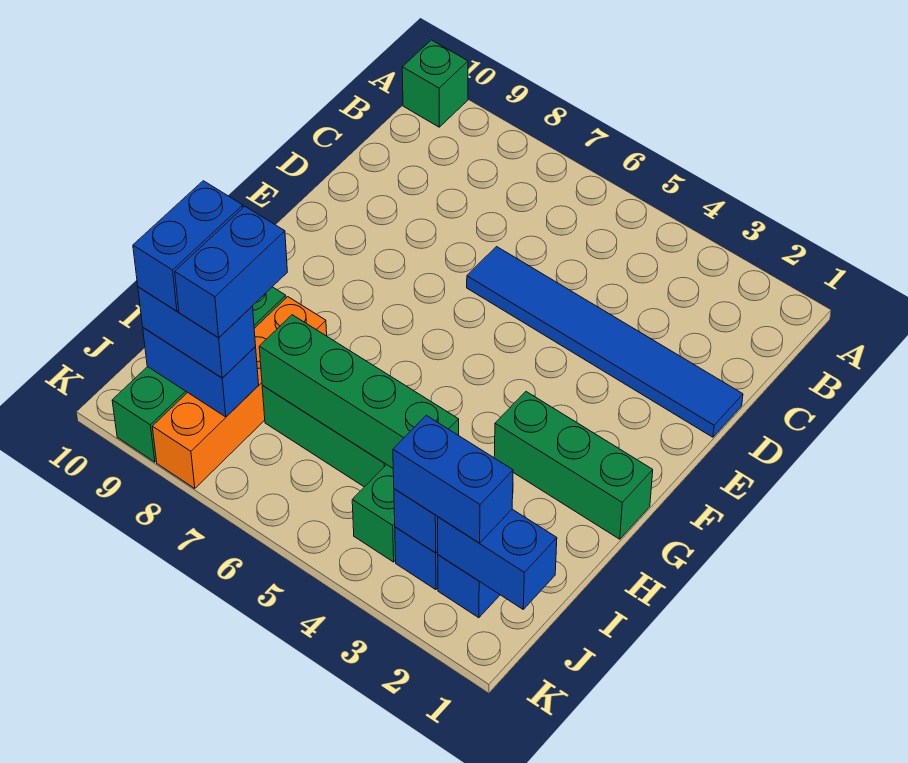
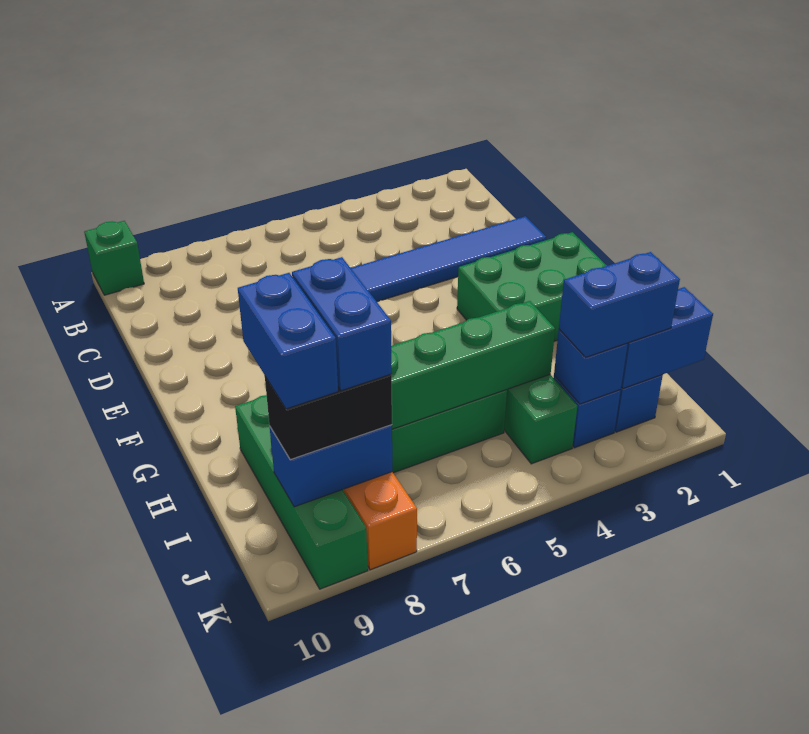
green brick G1:G3 level 1 -> green brick F1:G3 level 1
blue brick J8:J9 level 3 -> black brick J8:J9 level 3

